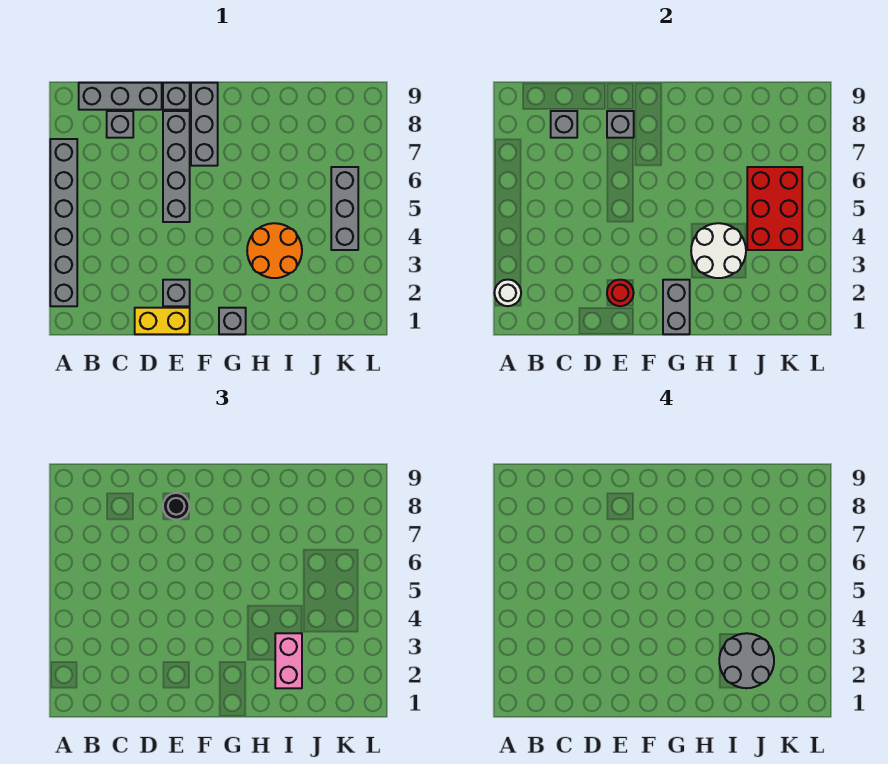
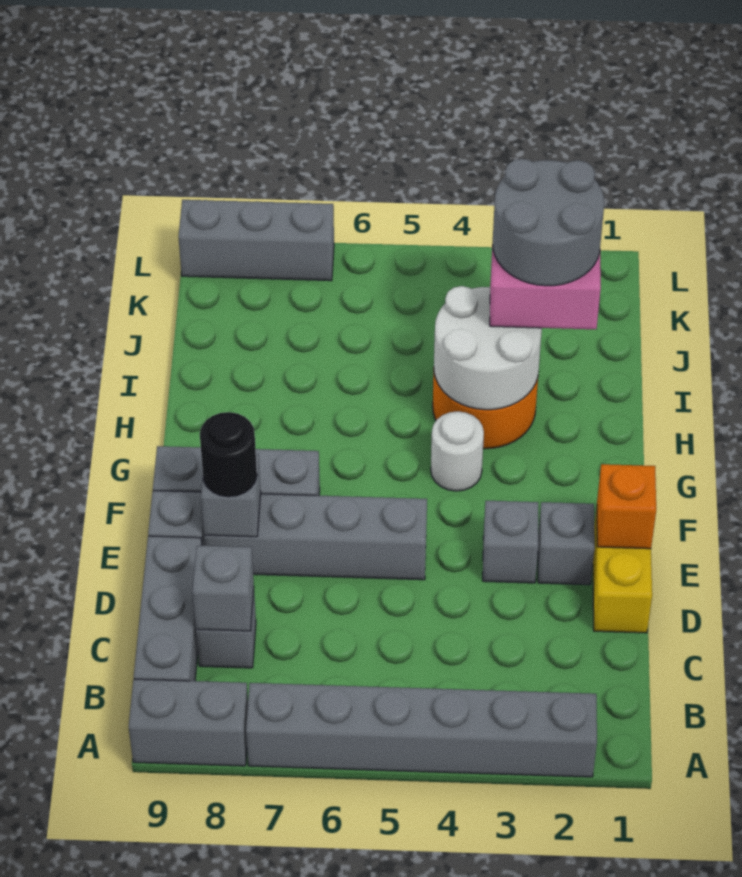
white round brick A2 level 2 -> white round brick G4 level 1
none -> orange brick E1 level 2
red round brick E2 level 2 -> none
grey brick G1 level 1 -> grey brick E3 level 1
grey brick G1:G2 level 2 -> grey brick A8:A9 level 1
red brick J4:K6 level 2 -> none
grey brick K4:K6 level 1 -> grey brick L7:L9 level 1

